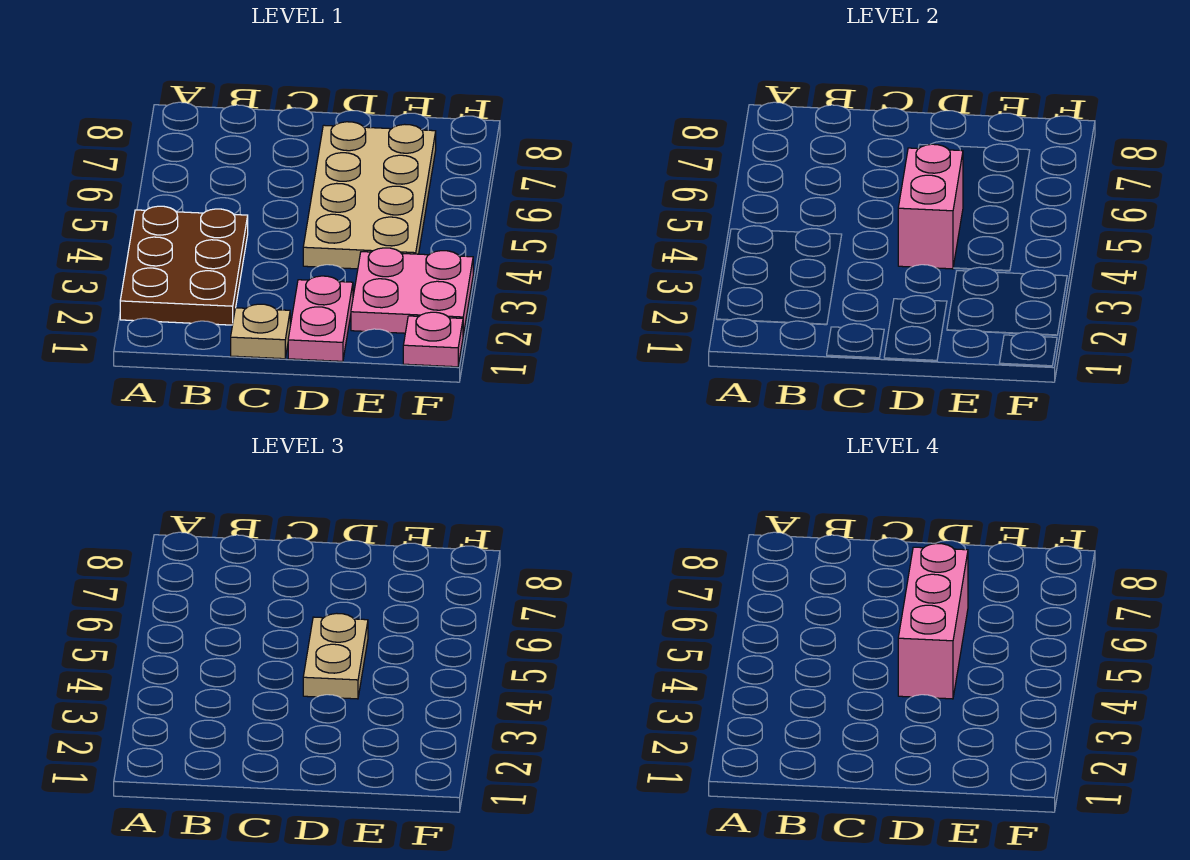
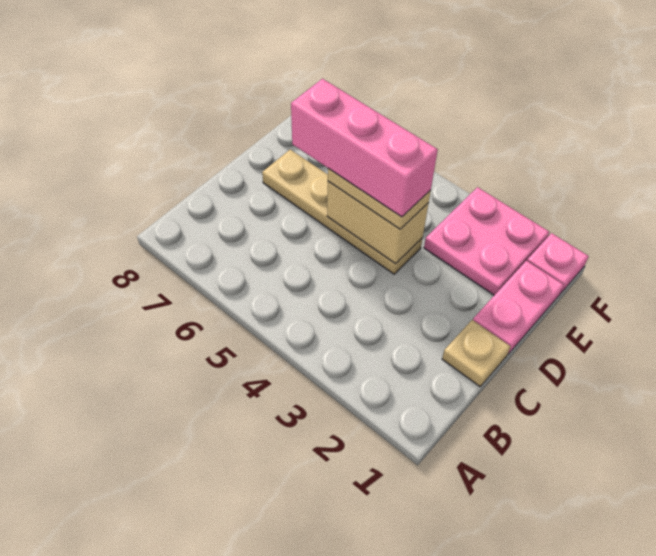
brown plate A2:B4 level 1 -> none
pink plate D1:D2 level 1 -> pink plate D1:E1 level 1
tan plate D4:E7 level 1 -> tan plate D4:D7 level 1
pink brick D4:D5 level 2 -> tan brick D4:D5 level 2

